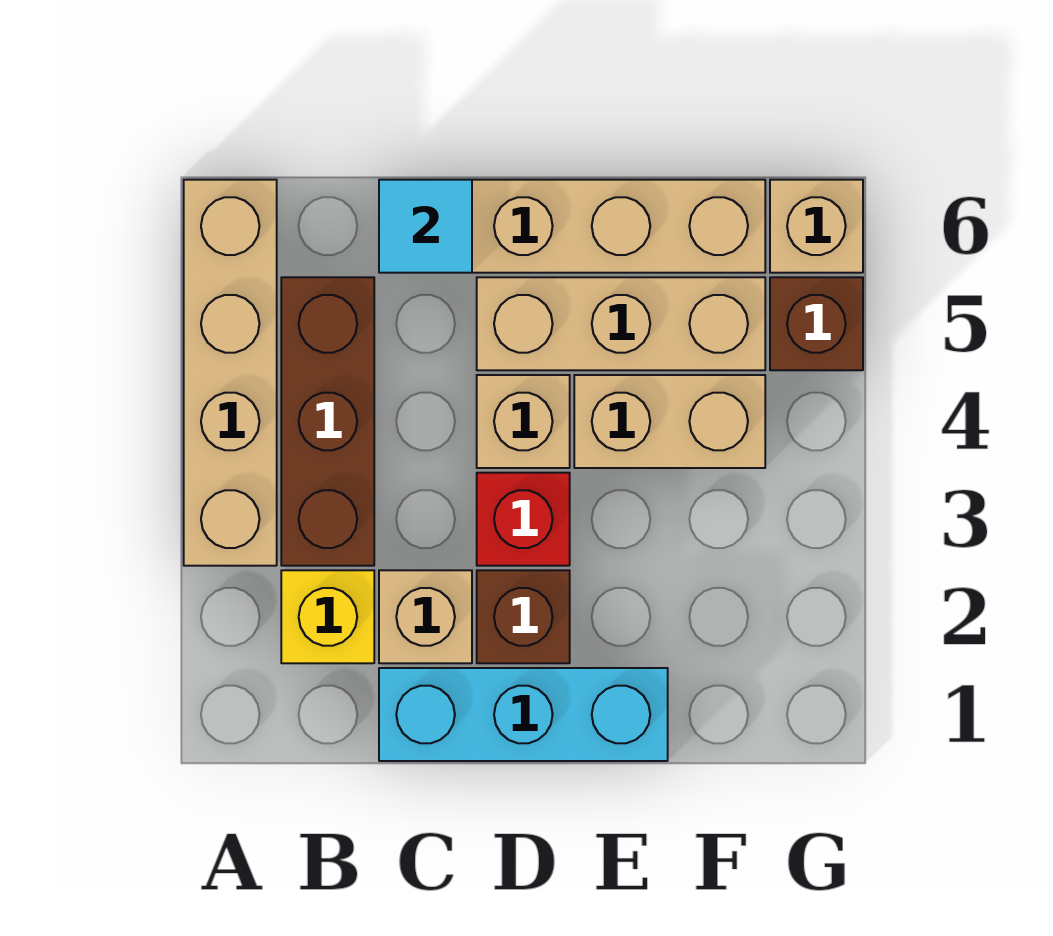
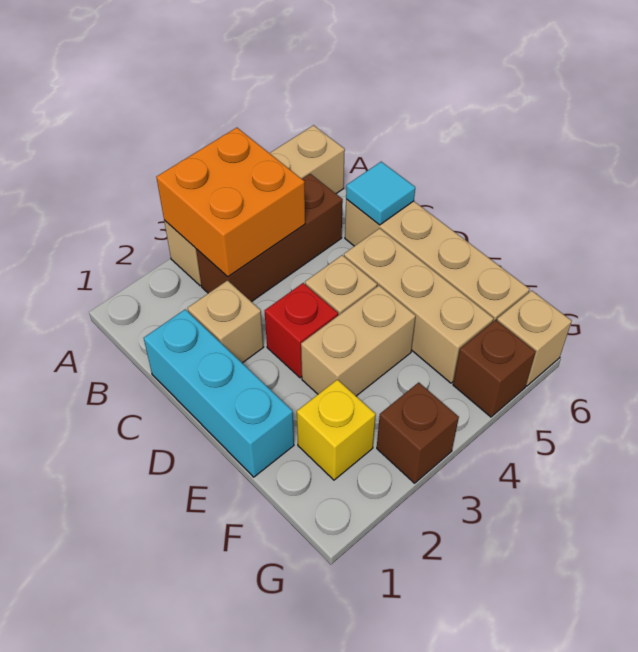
none -> orange brick A3:B4 level 2
yellow brick B2 level 1 -> yellow brick F2 level 1
brown brick D2 level 1 -> brown brick G3 level 1
tan brick E4:F4 level 1 -> tan brick E3:E4 level 1

